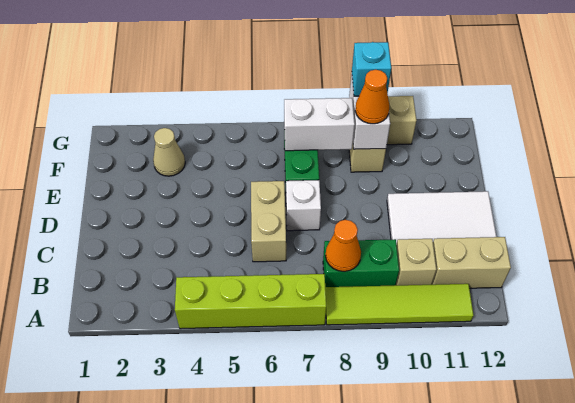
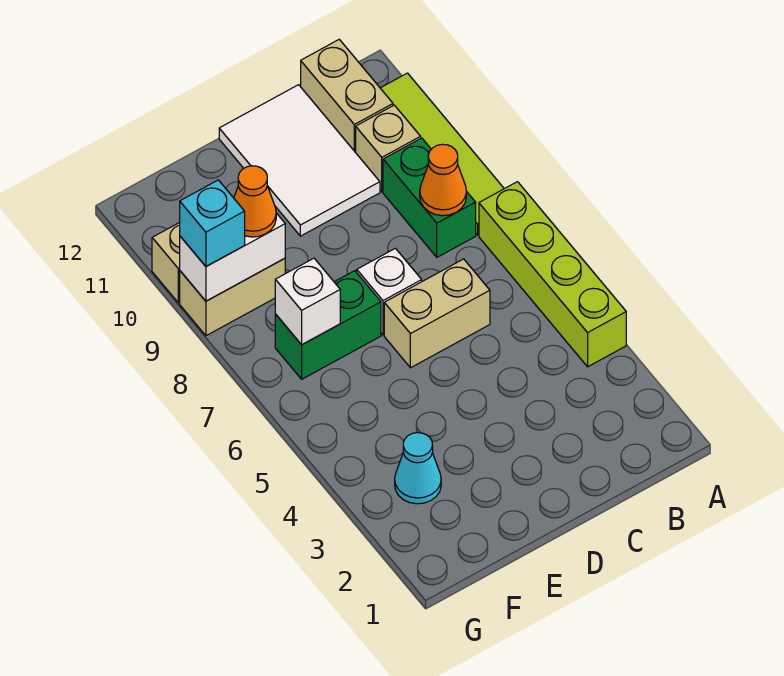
tan cone F3 level 1 -> cyan cone F3 level 1
white brick F7:F8 level 2 -> white brick F7 level 2

